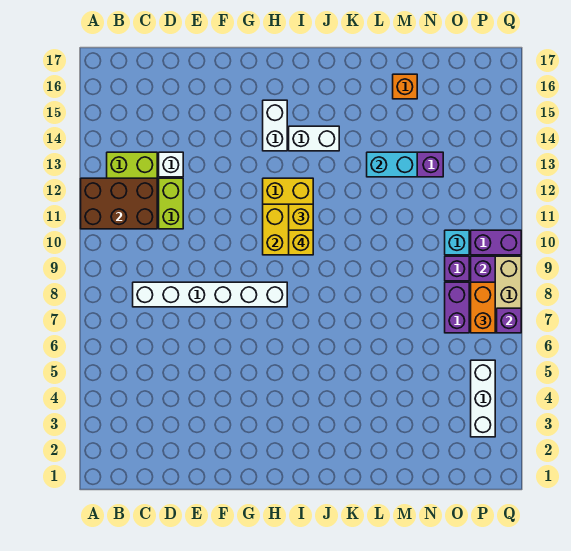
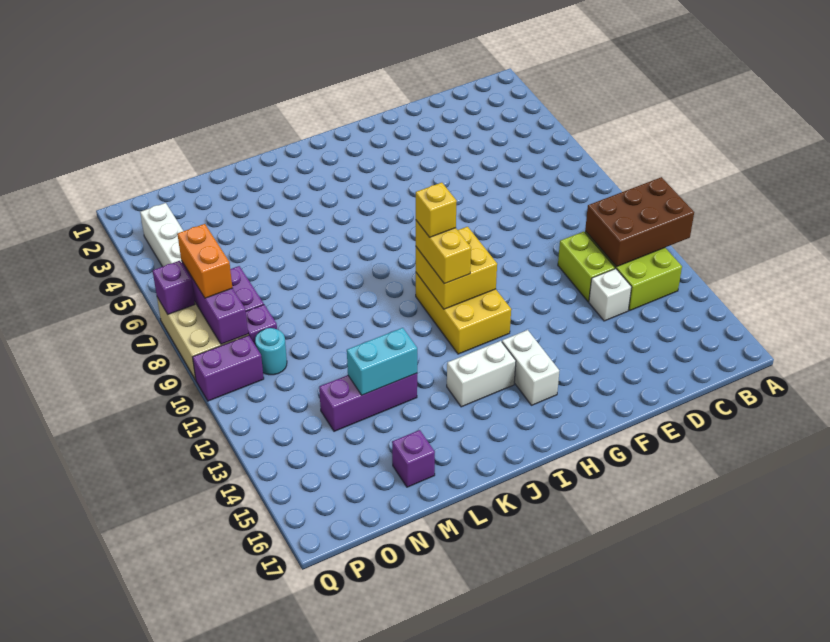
white brick C8:H8 level 1 -> none
orange brick M16 level 1 -> purple brick M16 level 1
cyan brick O10 level 1 -> cyan round brick O10 level 1

